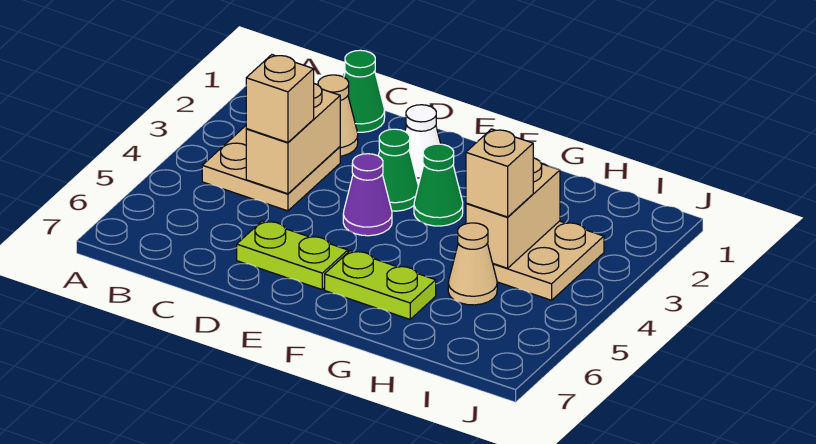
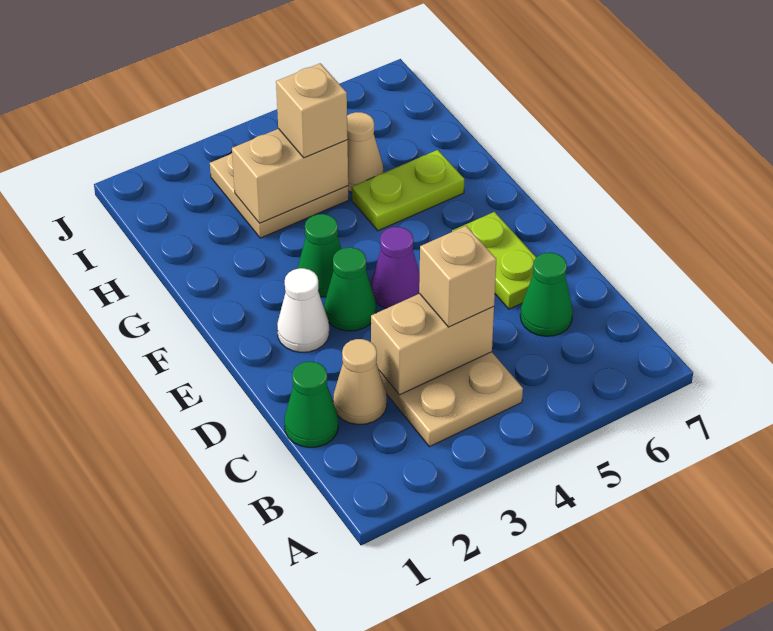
none -> green cone C6 level 1
lime plate F6:G6 level 1 -> lime plate G5:G6 level 1

